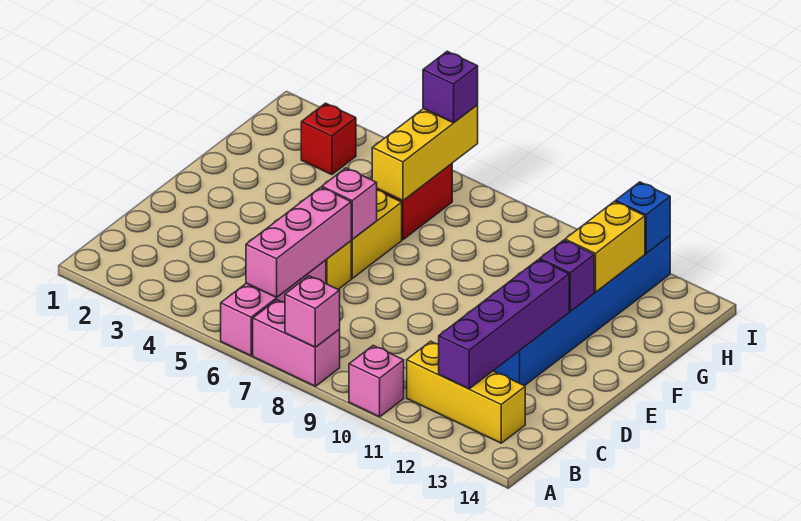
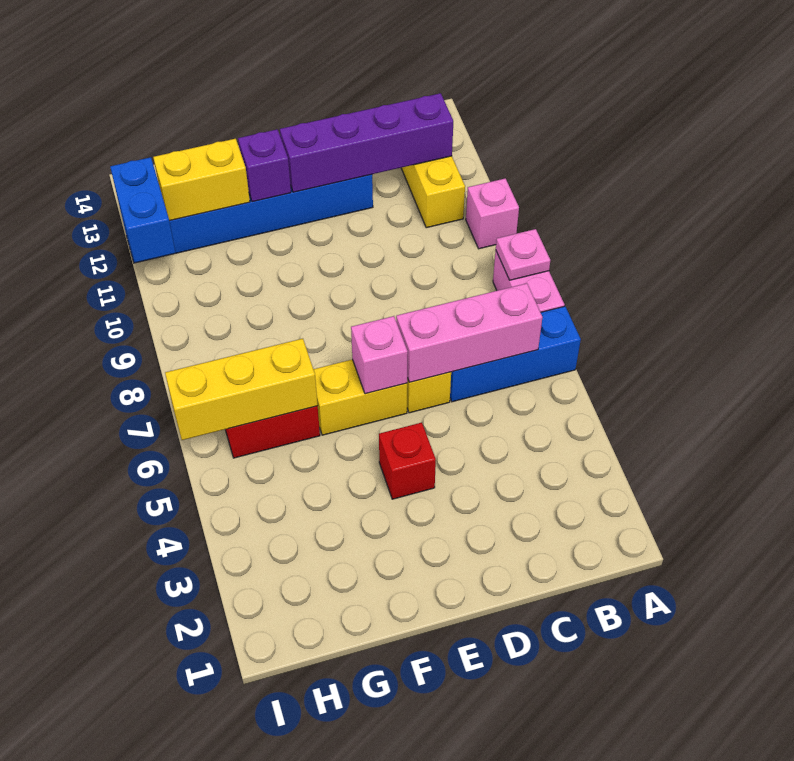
pink brick A6:C6 level 1 -> blue brick A6:C6 level 1
pink brick A8 level 2 -> pink plate A8 level 2
red brick H3 level 1 -> red brick E4 level 1
purple brick I6 level 3 -> none
blue brick I12 level 2 -> blue brick I11:I12 level 2

